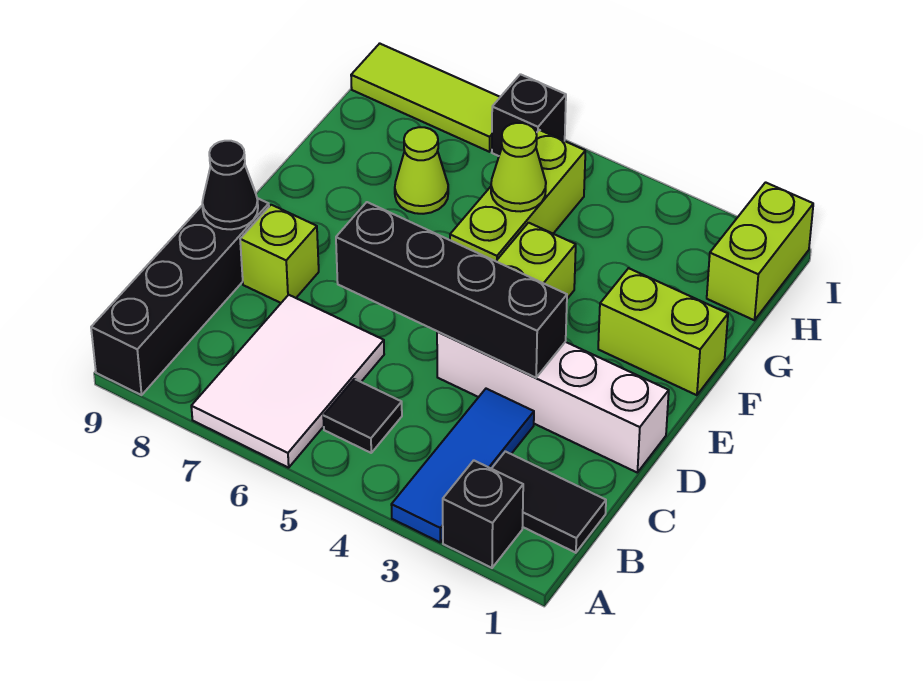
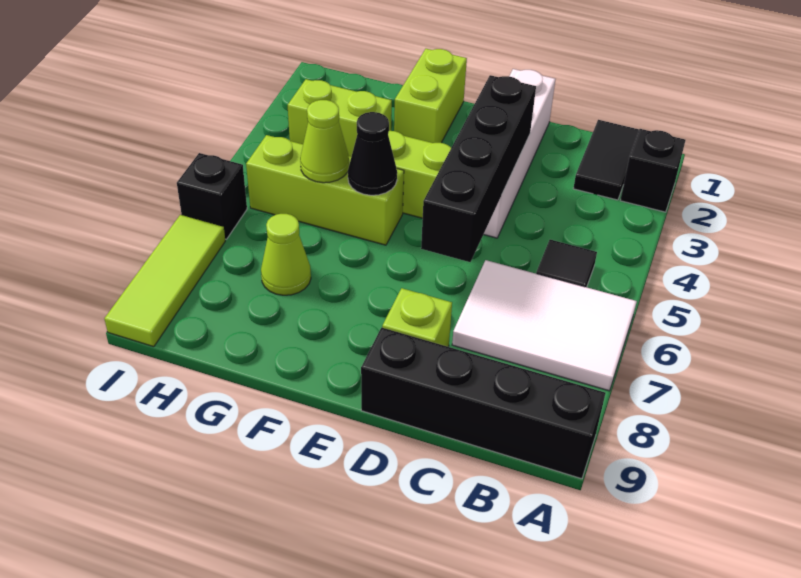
blue tile A3:C3 level 1 -> none
black cone D9 level 2 -> black cone F5 level 2
lime brick H1:I1 level 1 -> lime brick G3:H3 level 1

